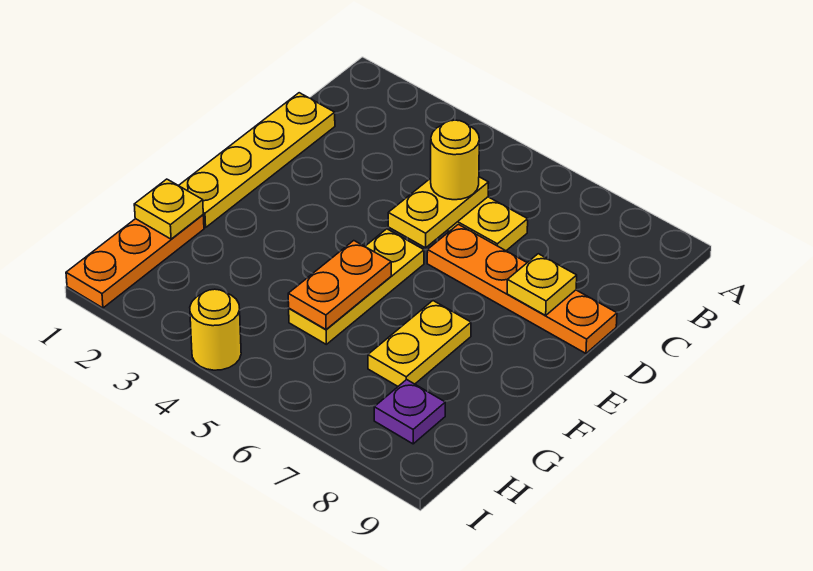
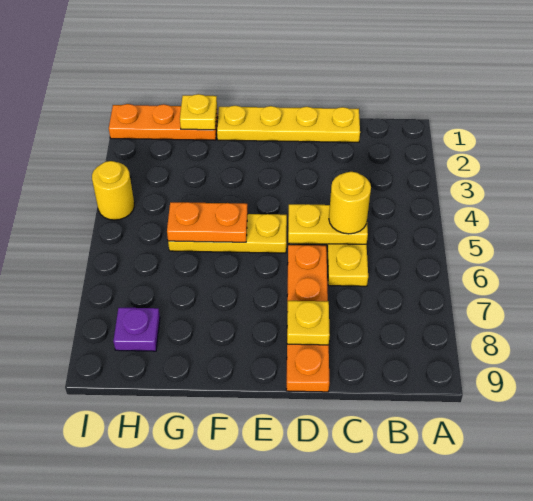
yellow plate F7:G7 level 1 -> none

